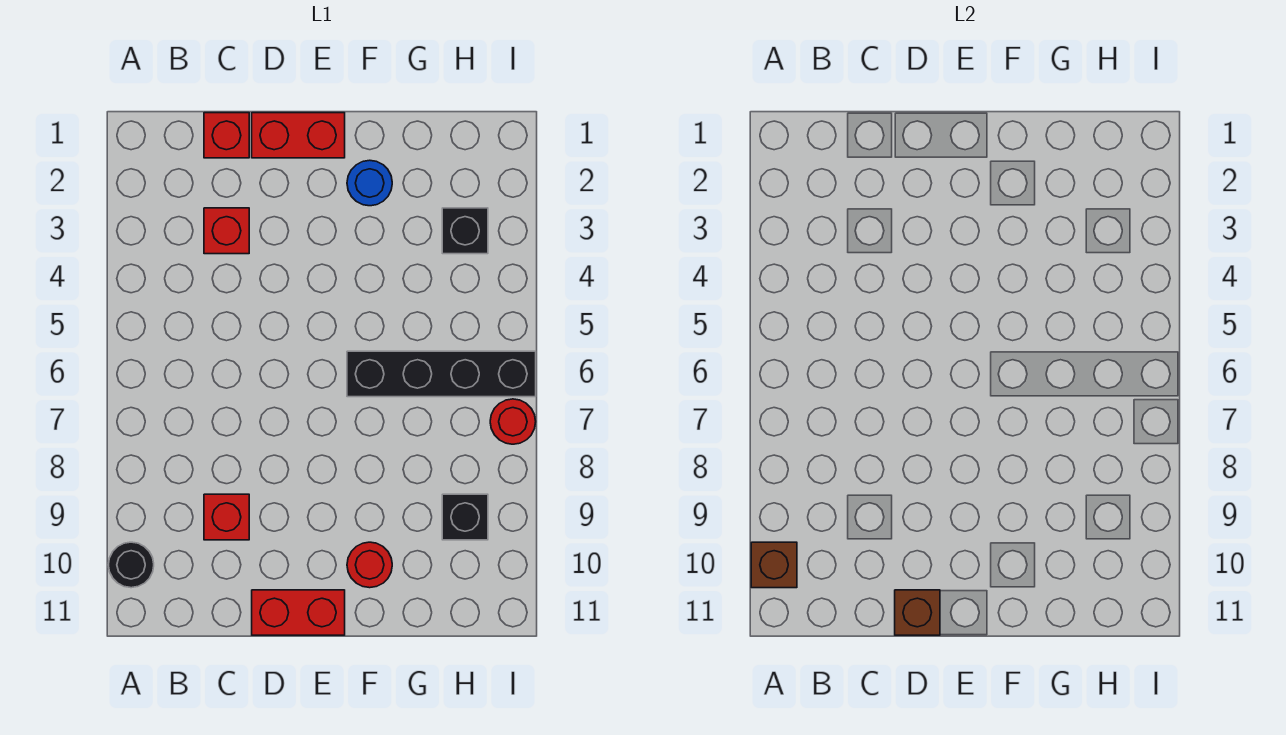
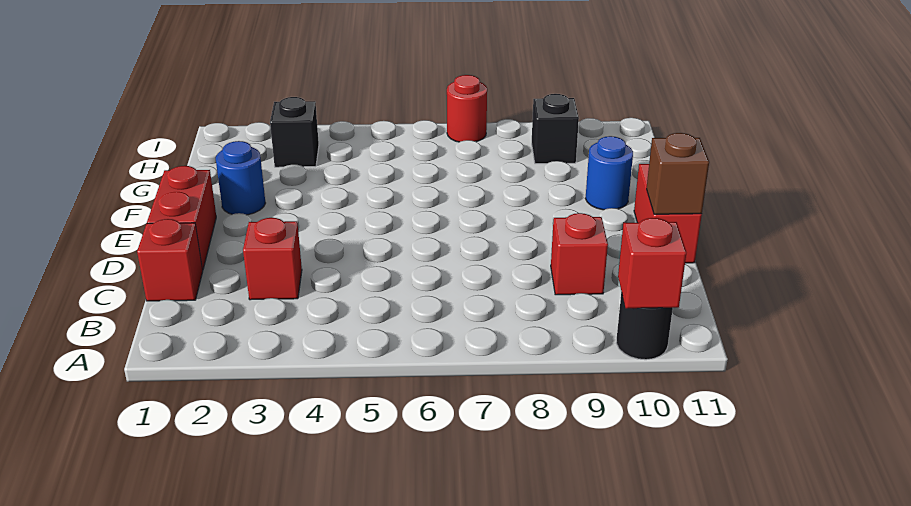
brown brick A10 level 2 -> red brick A10 level 2
black brick F6:I6 level 1 -> none
red round brick F10 level 1 -> blue round brick F10 level 1

